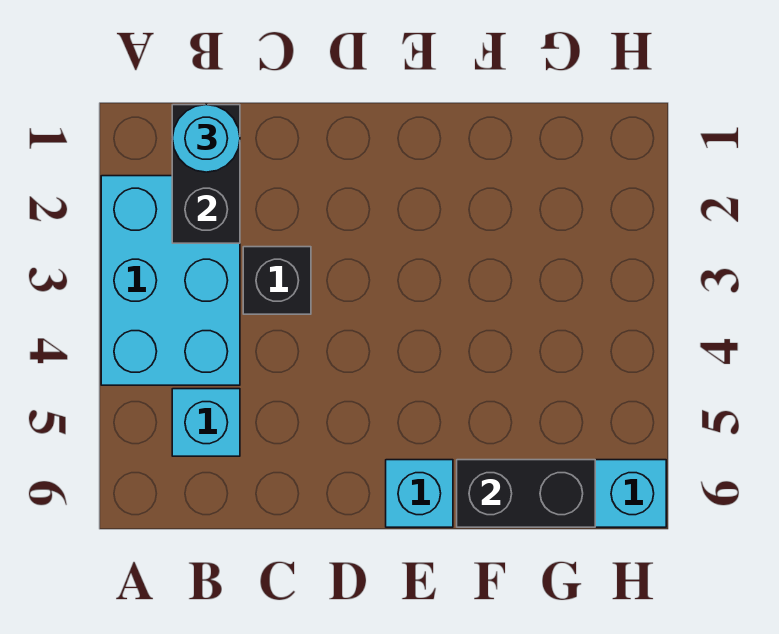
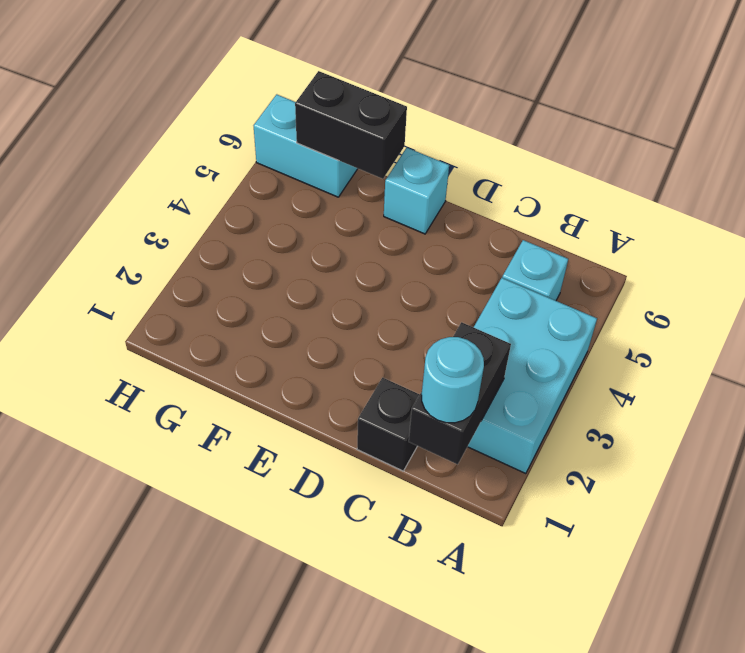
black brick C3 level 1 -> black brick C1 level 1

